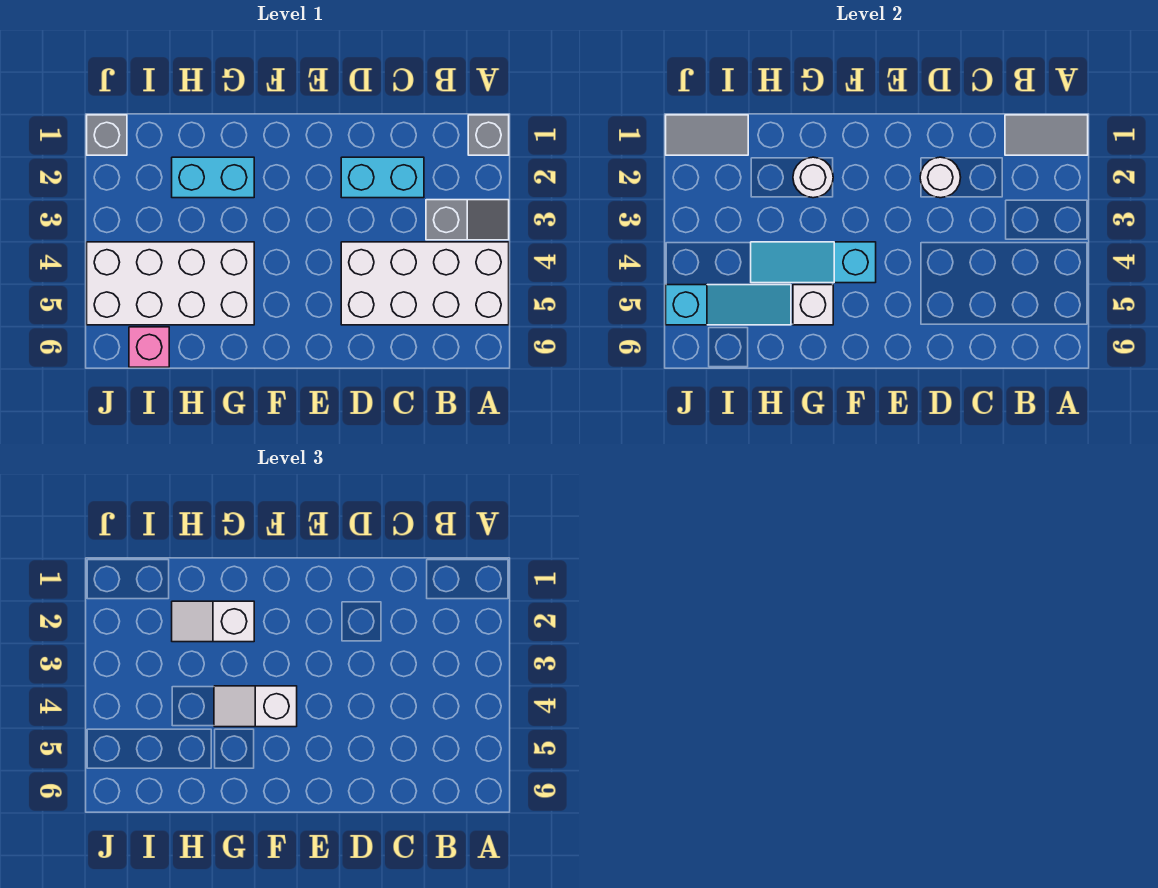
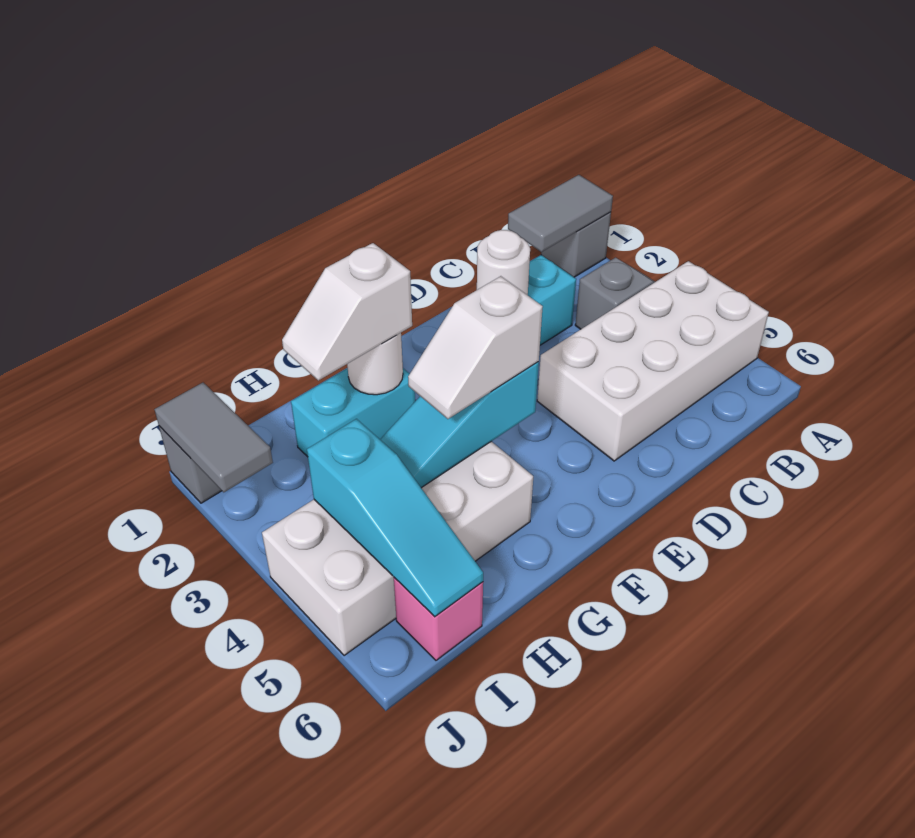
white brick G5 level 2 -> none
cyan slope H5:J5 level 2 top J -> cyan slope I4:I6 level 2 top 4
grey tile I1:J1 level 2 -> grey tile J1:J2 level 2

